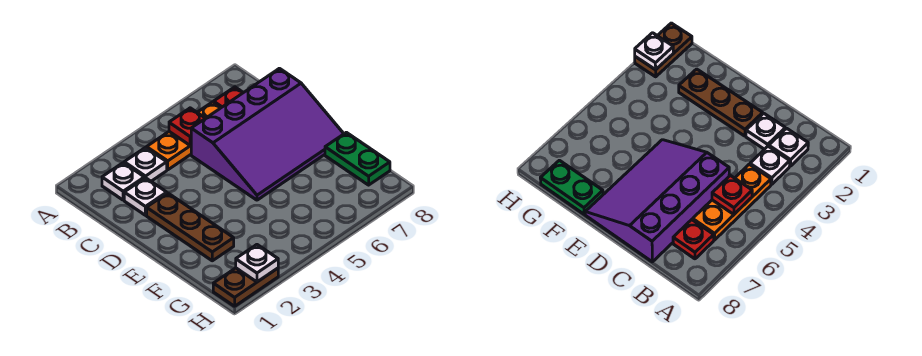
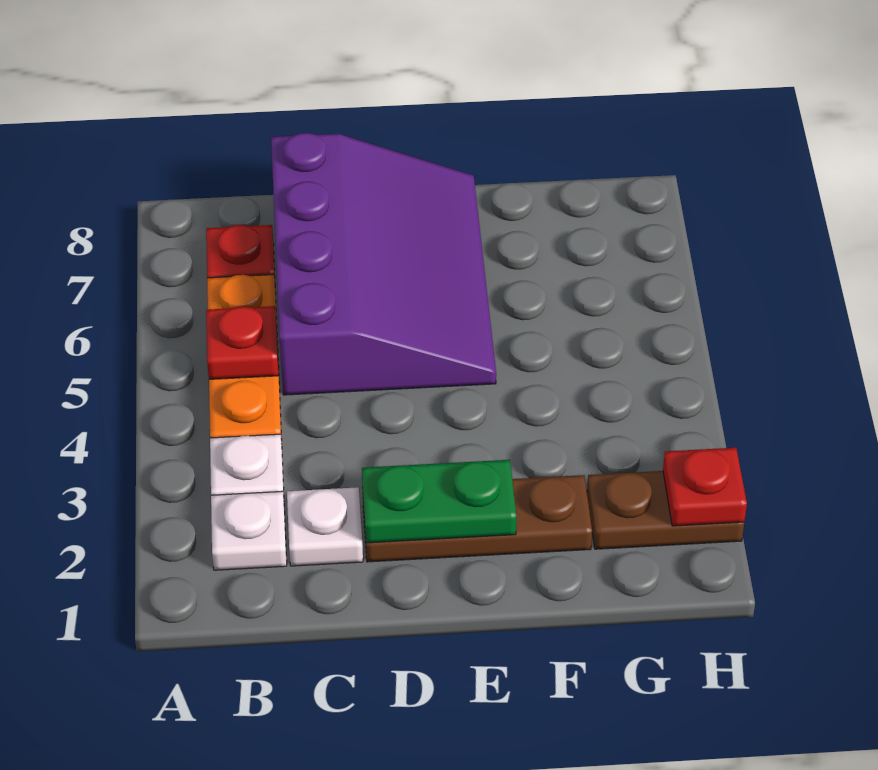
green plate F8:G8 level 1 -> green plate D2:E2 level 2
brown plate H1:H2 level 1 -> brown plate G2:H2 level 1
white plate H2 level 2 -> red plate H2 level 2

